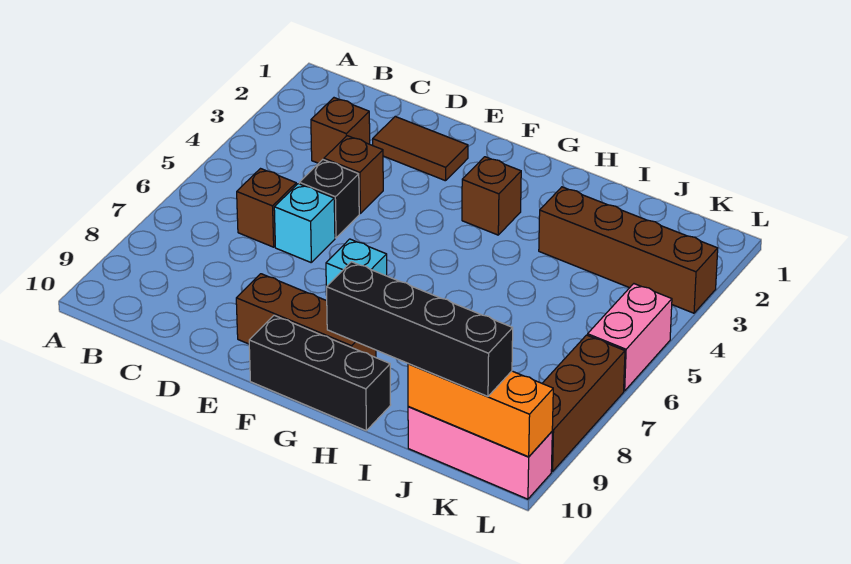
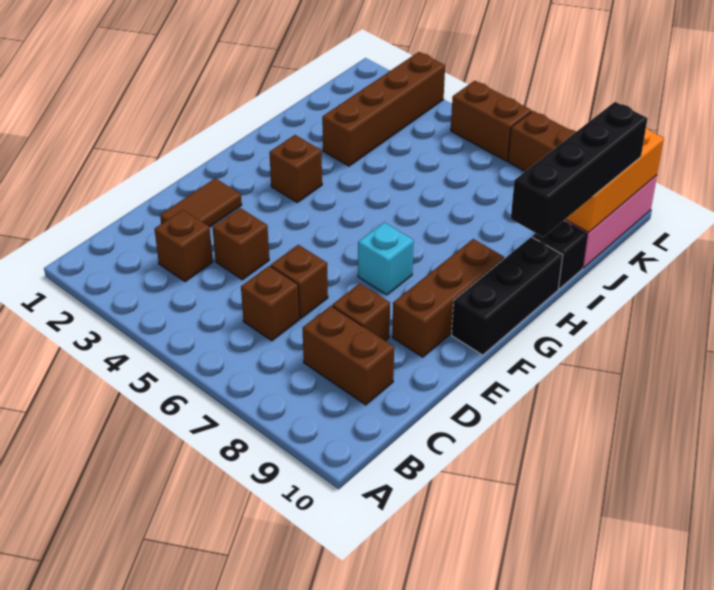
none -> brown brick C8:C9 level 1
black brick D5 level 1 -> black brick I10 level 1
cyan brick D6 level 1 -> brown brick D6 level 1
none -> brown brick D8 level 1
pink brick L5:L6 level 1 -> brown brick L5:L6 level 1

